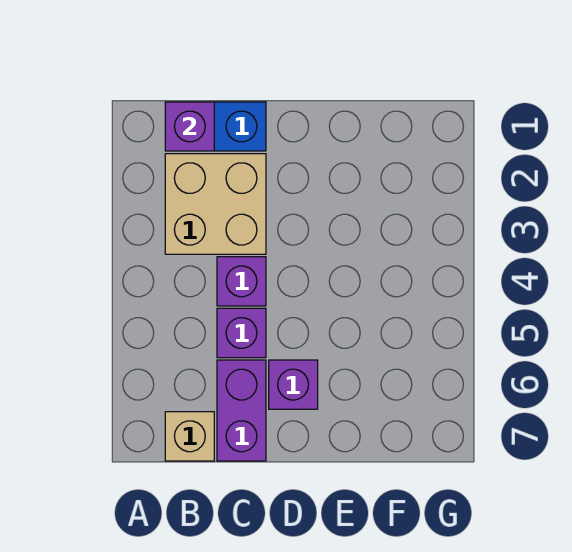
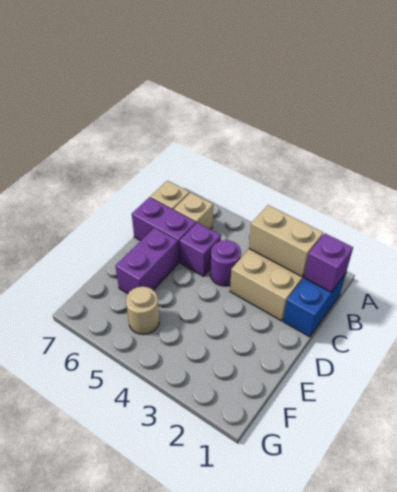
none -> tan brick B2:B3 level 2
none -> tan brick B6 level 1
purple brick C4 level 1 -> purple round brick C4 level 1
purple brick D6 level 1 -> purple brick D6:E6 level 1
none -> tan round brick F5 level 1

